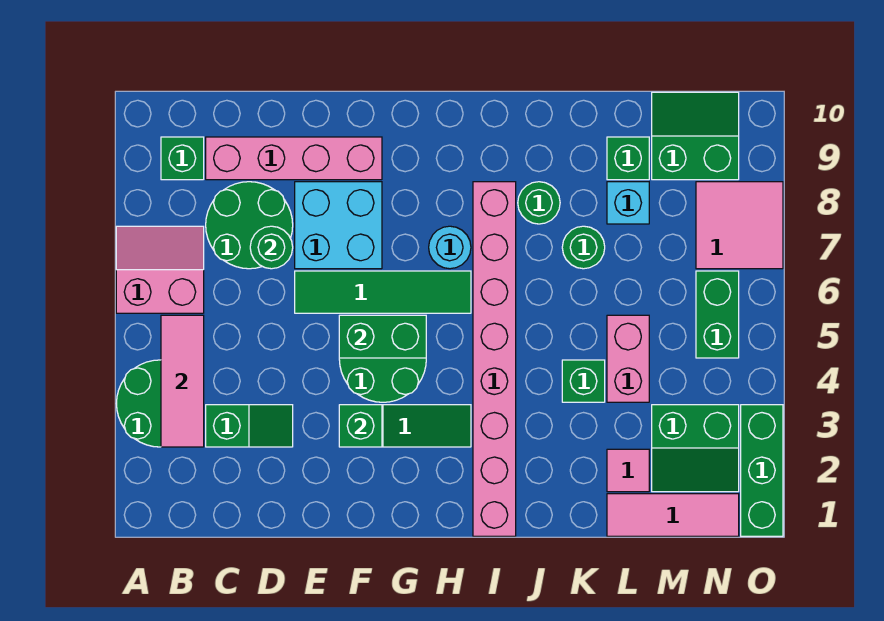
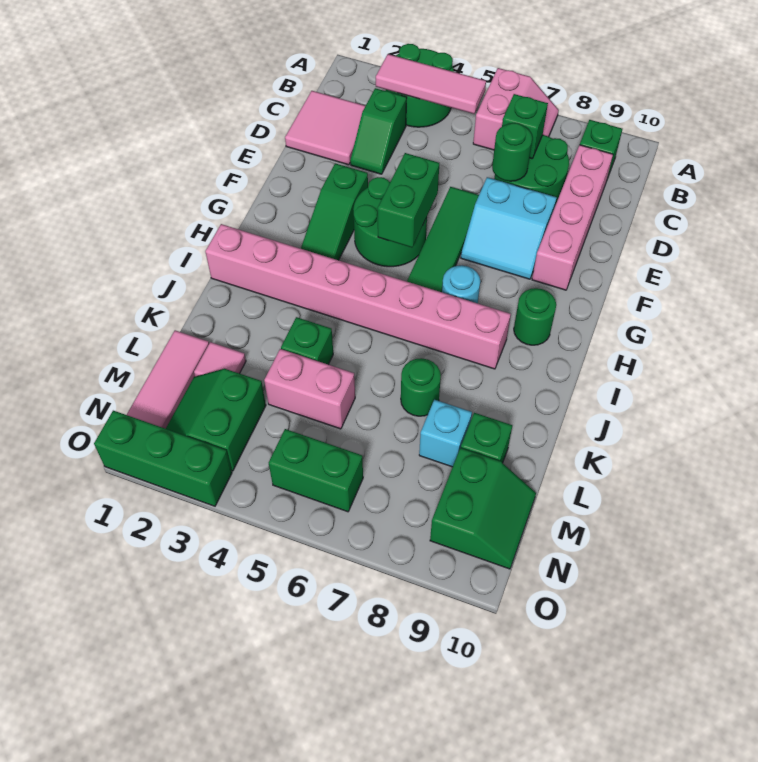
cyan brick E7:F8 level 1 -> cyan slope E7:F8 level 1 top E
green brick F3 level 2 -> green brick C7 level 2
green round brick J8 level 1 -> green round brick H9 level 1
pink tile N7:O8 level 1 -> pink tile C1:D2 level 1

